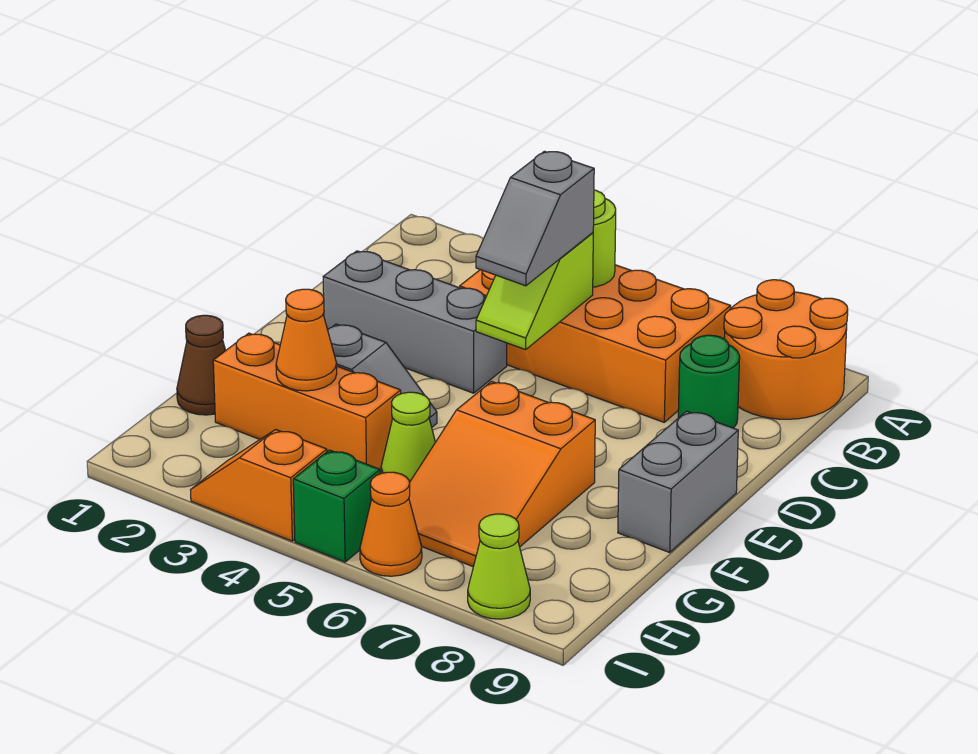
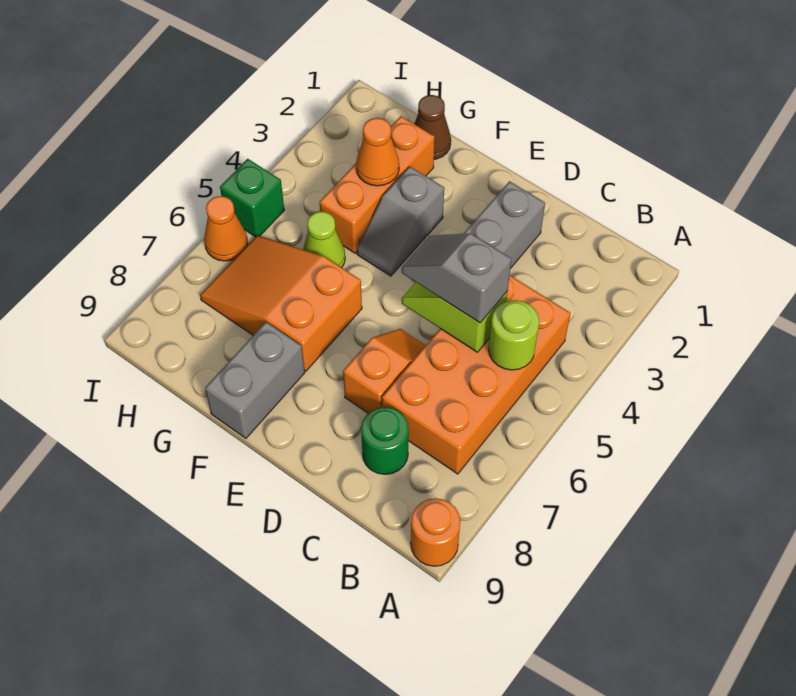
orange round brick A8:B9 level 1 -> orange round brick A9 level 1
grey brick E9:F9 level 1 -> grey brick F8:F9 level 1
orange slope I3:I4 level 1 top 4 -> orange slope D6:D7 level 1 top 7
lime cone I8 level 1 -> none

